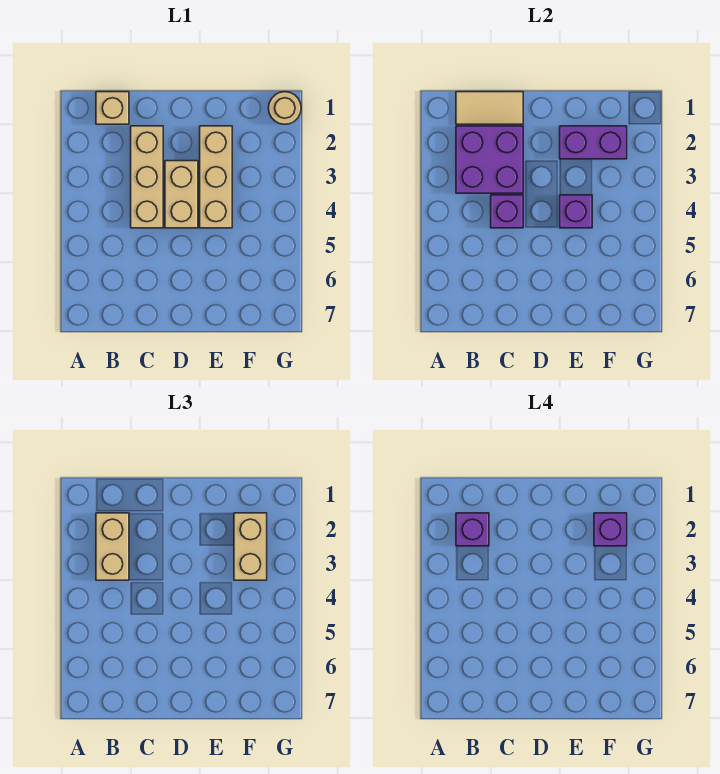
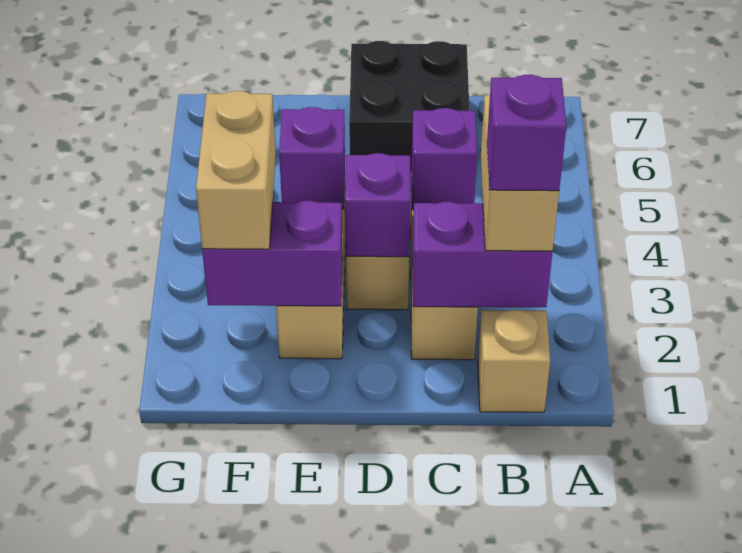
tan tile B1:C1 level 2 -> none
purple brick B2:C3 level 2 -> purple brick B2:C2 level 2
none -> black brick C6:D7 level 1
purple brick F2 level 4 -> purple brick D3 level 2
tan round brick G1 level 1 -> none

